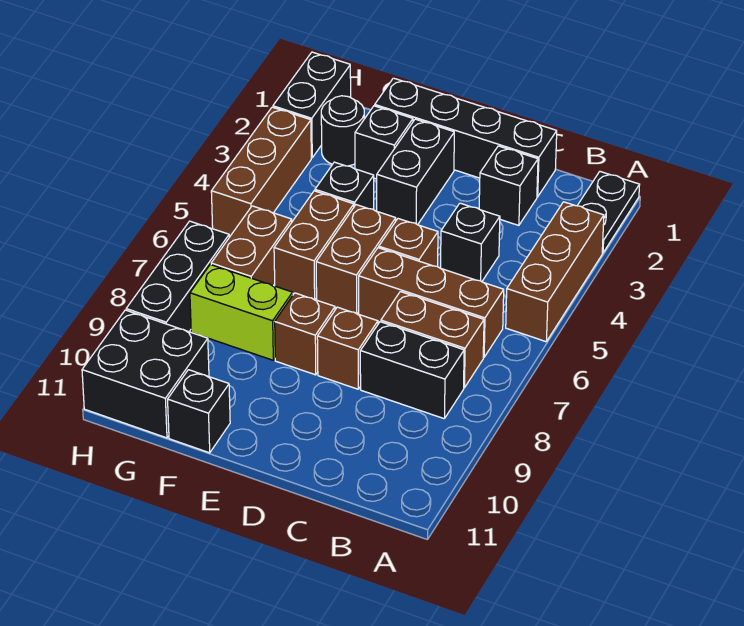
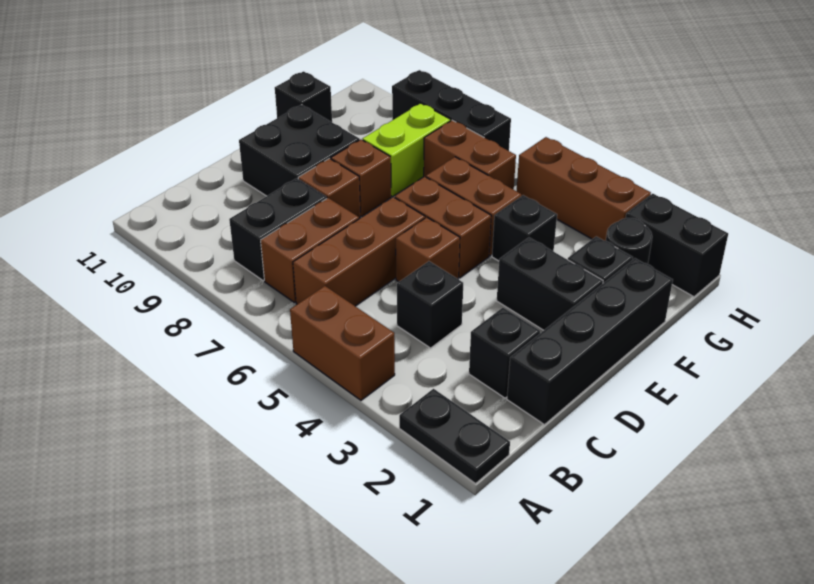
brown brick A3:A5 level 1 -> brown brick A4:A5 level 1
black brick G10:H11 level 1 -> black brick D9:E10 level 1

